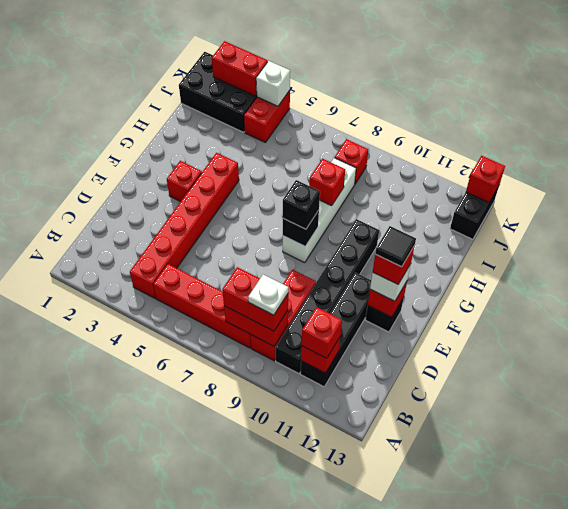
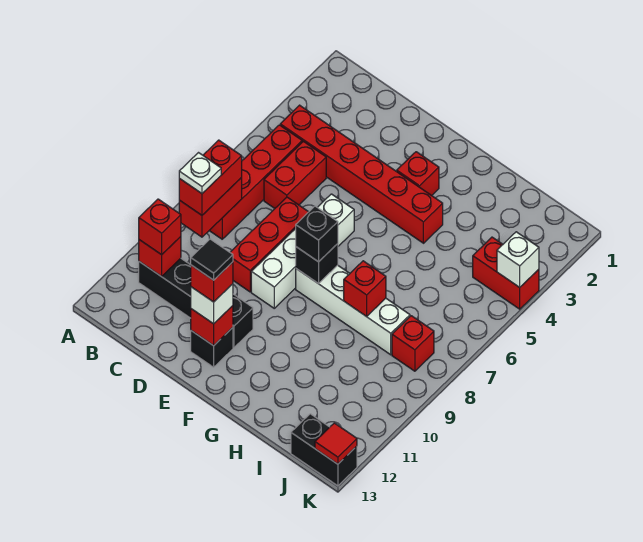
red brick B9:D9 level 1 -> red brick D7:D9 level 1
black brick B10:G10 level 1 -> none
none -> white brick E6:E9 level 1
black brick J1:K3 level 1 -> none
red brick K2:K3 level 2 -> red brick C5:C6 level 1
red brick K13 level 2 -> red tile K13 level 2

